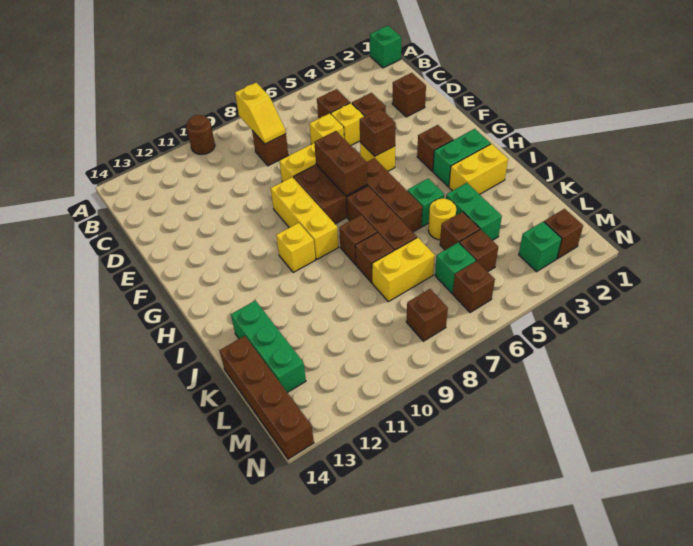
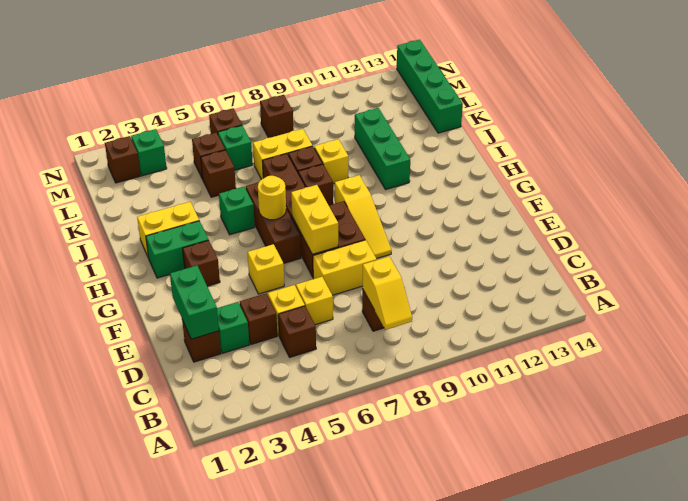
green brick A1 level 1 -> green brick D3 level 1
brown round brick A10 level 1 -> none
yellow slope B8:C8 level 2 top B -> yellow slope B8:C8 level 2 top C
brown brick F5 level 2 -> none
brown brick F7:G7 level 2 -> yellow brick F7:G7 level 2
yellow brick F9:H9 level 1 -> yellow slope F9:H9 level 1 top H
yellow brick H10 level 1 -> yellow brick J9 level 1
green brick J4:K4 level 1 -> green brick D2:E2 level 2
yellow round brick J5 level 1 -> yellow round brick H6 level 2
green brick J13:L13 level 1 -> green brick I11:K11 level 1
brown brick K14:N14 level 1 -> green brick K14:N14 level 1

